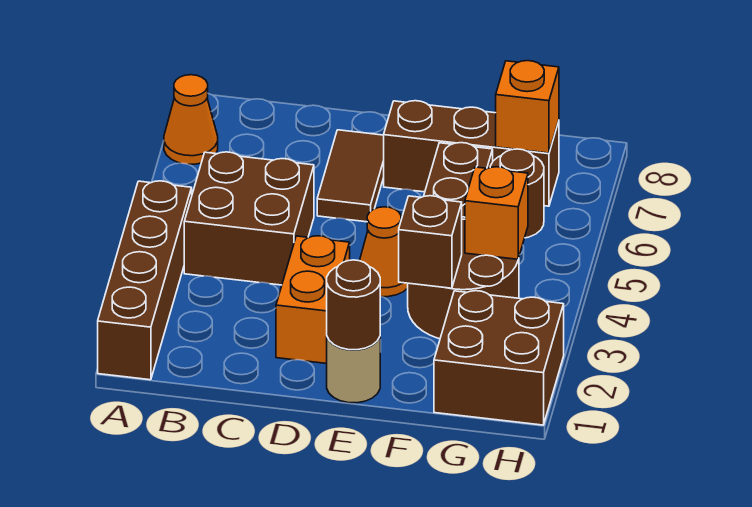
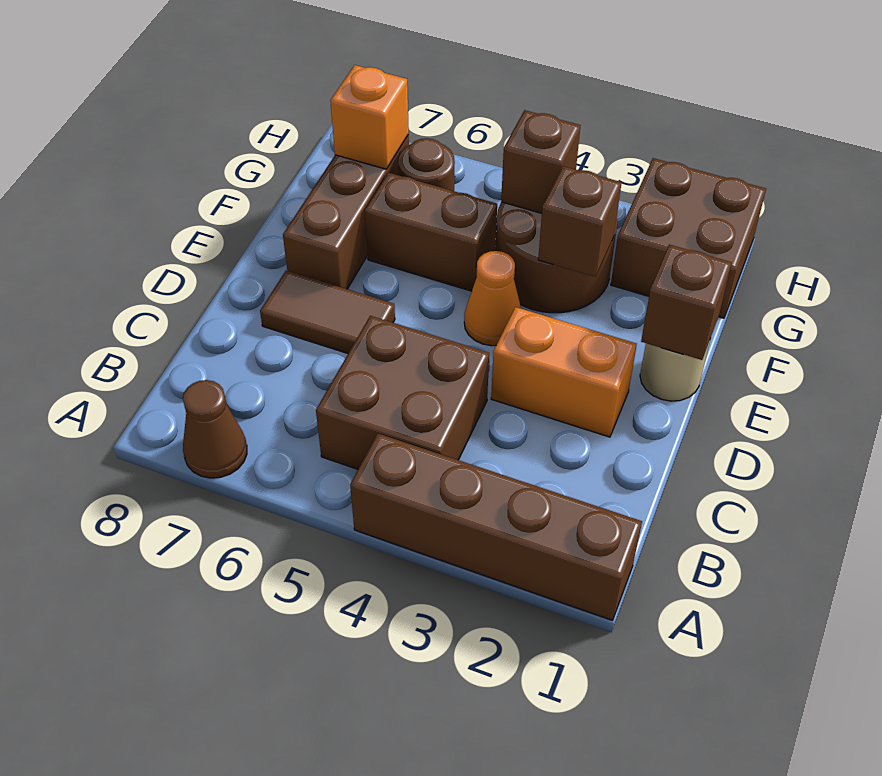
orange cone A7 level 1 -> brown cone A7 level 1
brown round brick E1 level 2 -> brown brick E1 level 2
orange brick G4 level 2 -> brown brick G4 level 2

